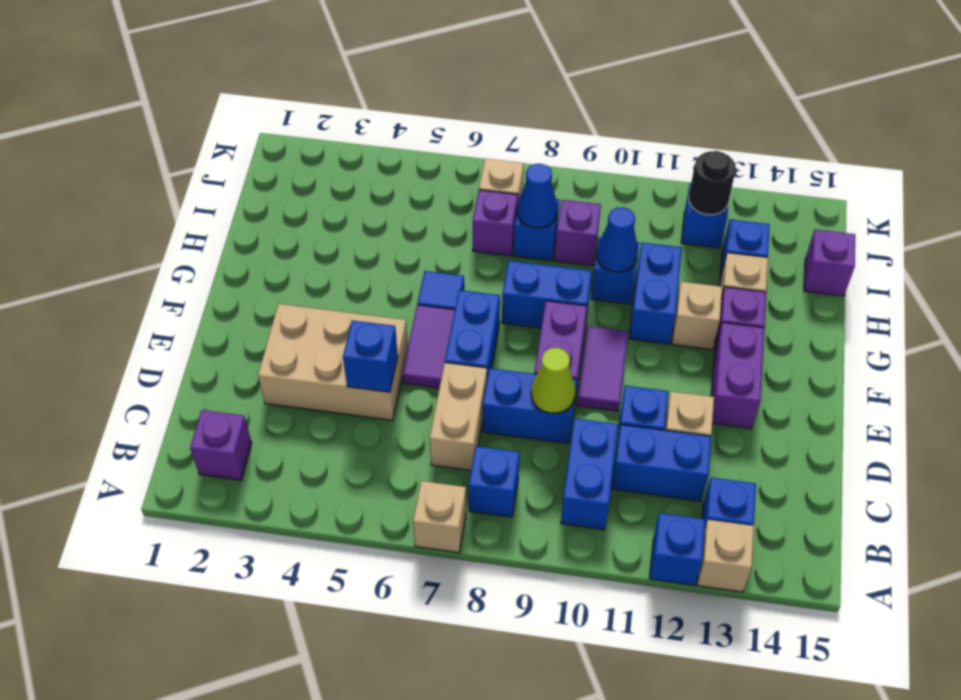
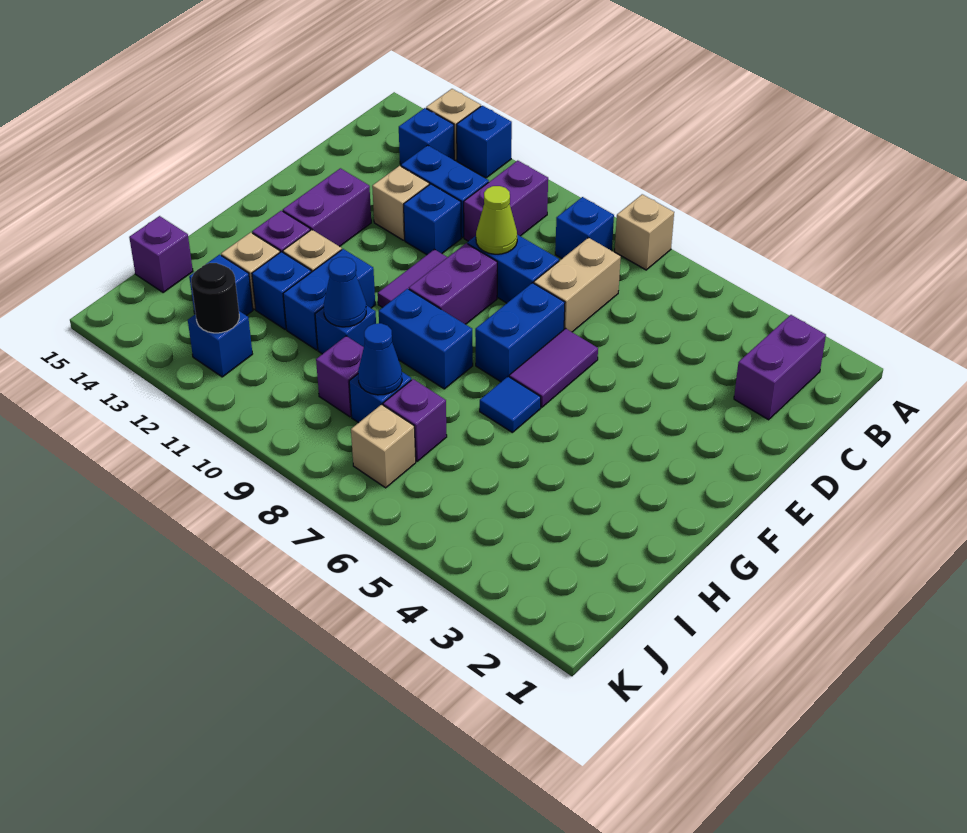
purple brick B2 level 1 -> purple brick B2:C2 level 1
blue brick B10:C10 level 1 -> purple brick B10:C10 level 1
tan brick D3:E5 level 1 -> none
blue brick D5 level 2 -> blue brick H12 level 1

